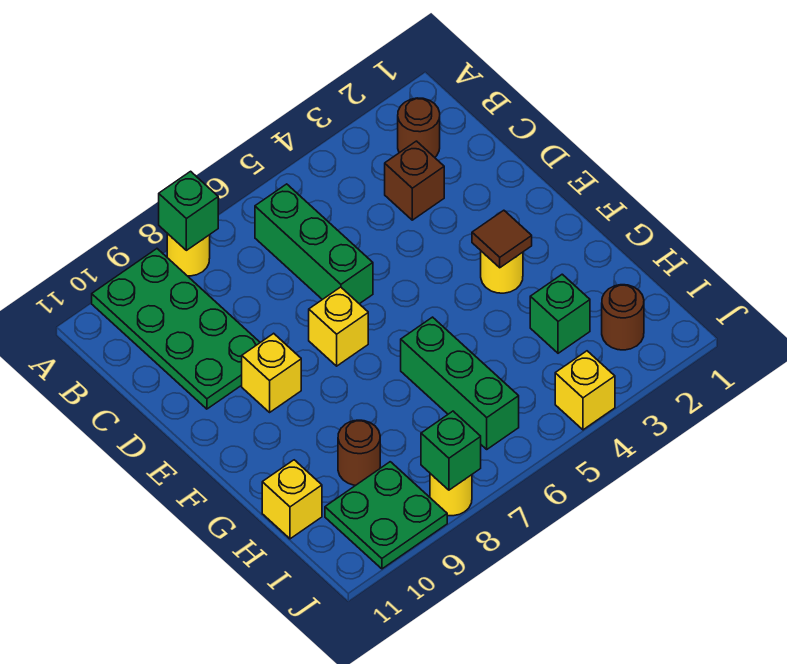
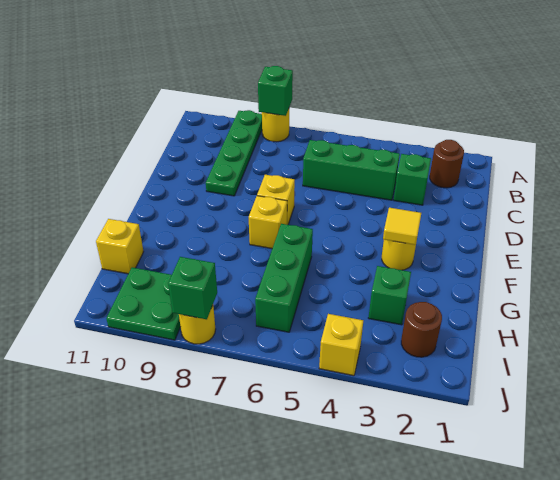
green plate A9:D10 level 1 -> green plate A9:D9 level 1
green brick B6:D6 level 1 -> green brick C4:C6 level 1
brown brick C3 level 1 -> green brick C3 level 1
yellow brick E9 level 1 -> yellow brick F7 level 1
brown tile F3 level 2 -> yellow tile F3 level 2
brown round brick H9 level 1 -> none

